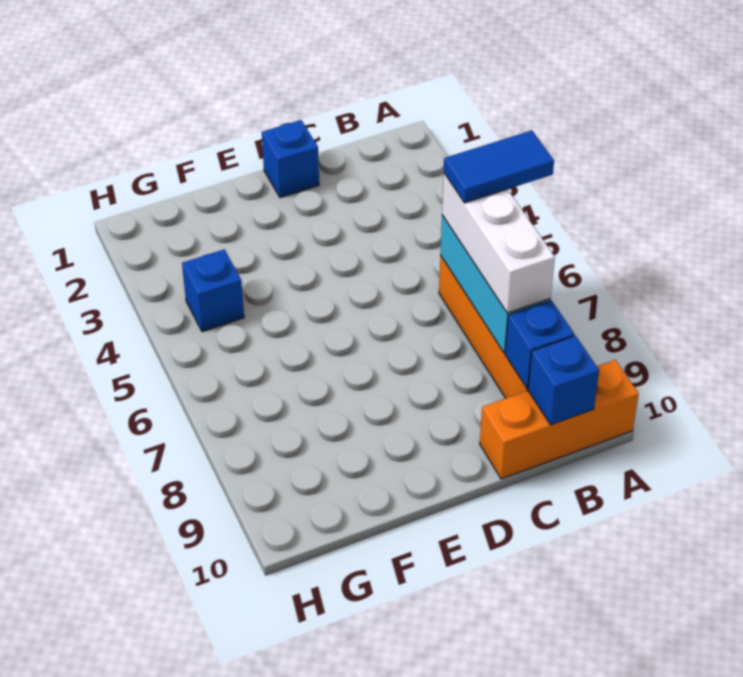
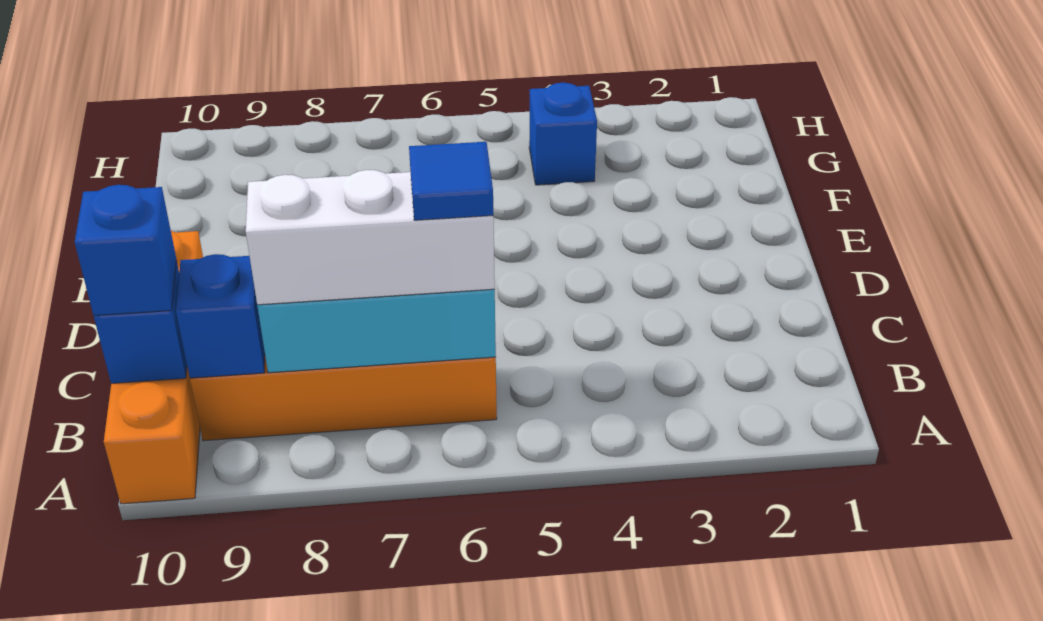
blue tile A6:B6 level 4 -> blue tile B6 level 4
orange brick A10:C10 level 1 -> orange brick A10:D10 level 1
blue brick D1 level 1 -> blue brick B10 level 3

